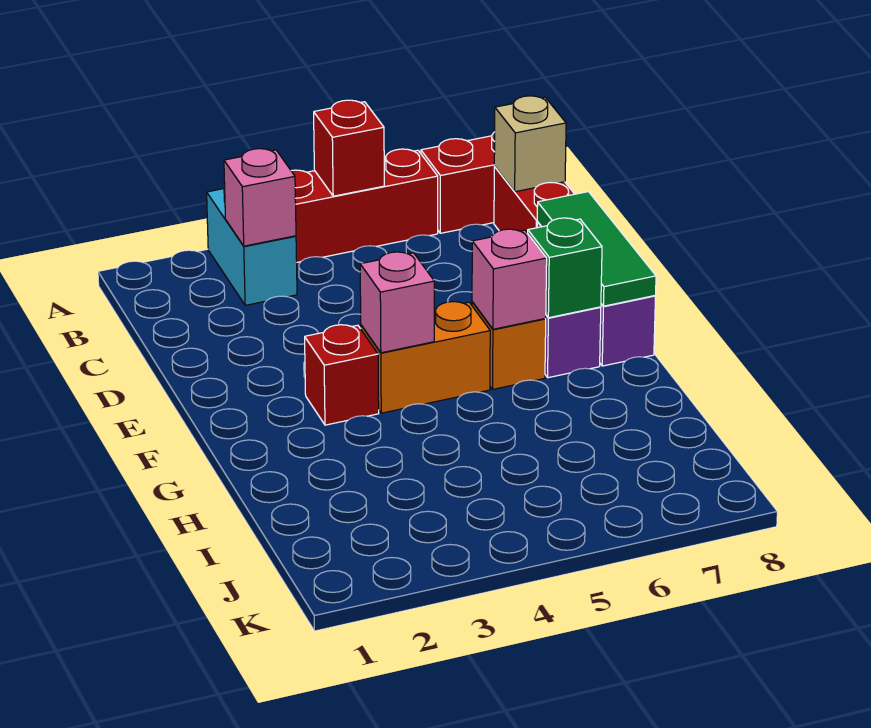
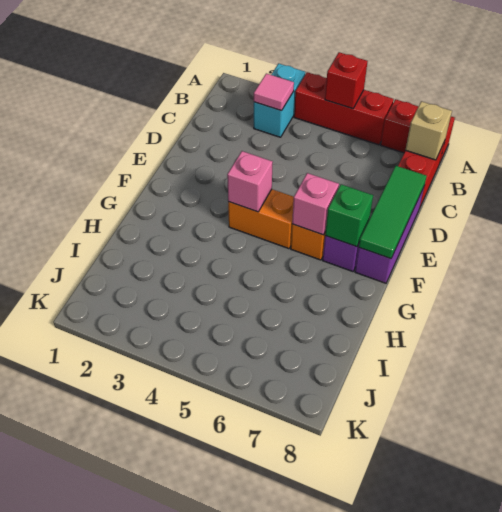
pink brick B3 level 2 -> pink tile B3 level 2
red brick F3 level 1 -> none

